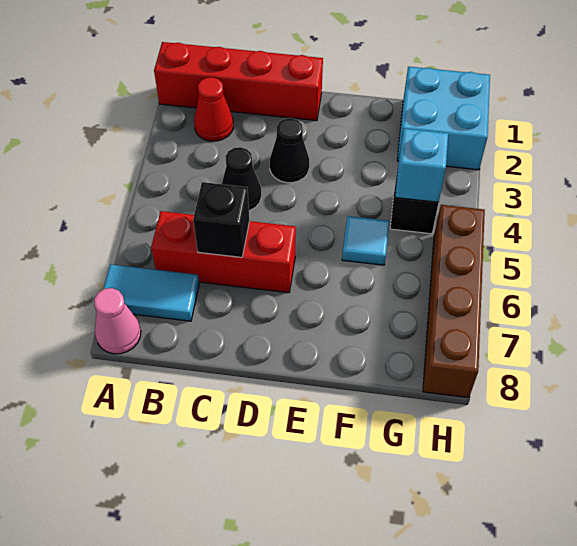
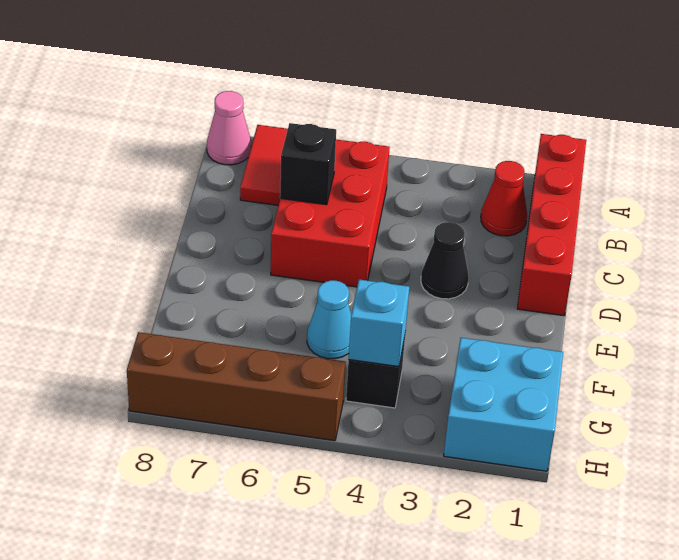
cyan tile A7:B7 level 1 -> red tile A7:B7 level 1
red brick B6:D6 level 1 -> red brick B5:D6 level 1
black cone C4 level 1 -> none
cyan tile F5 level 1 -> cyan cone F5 level 1

